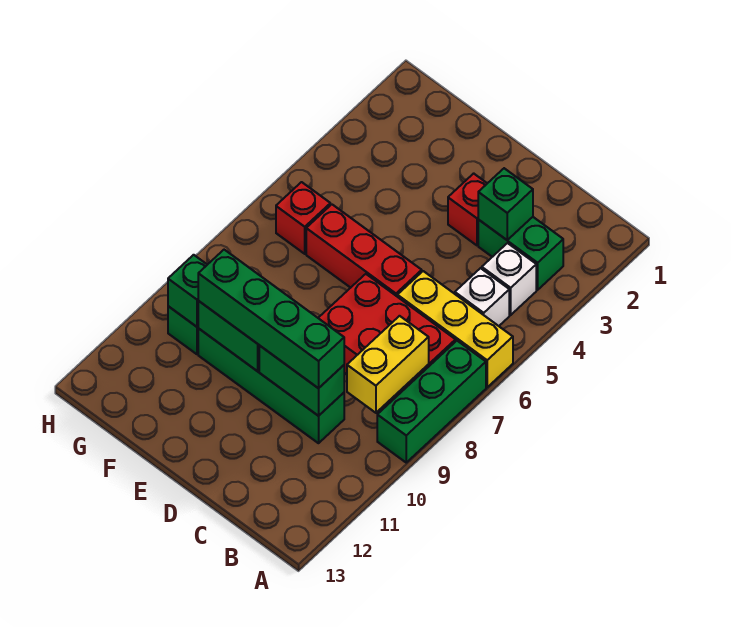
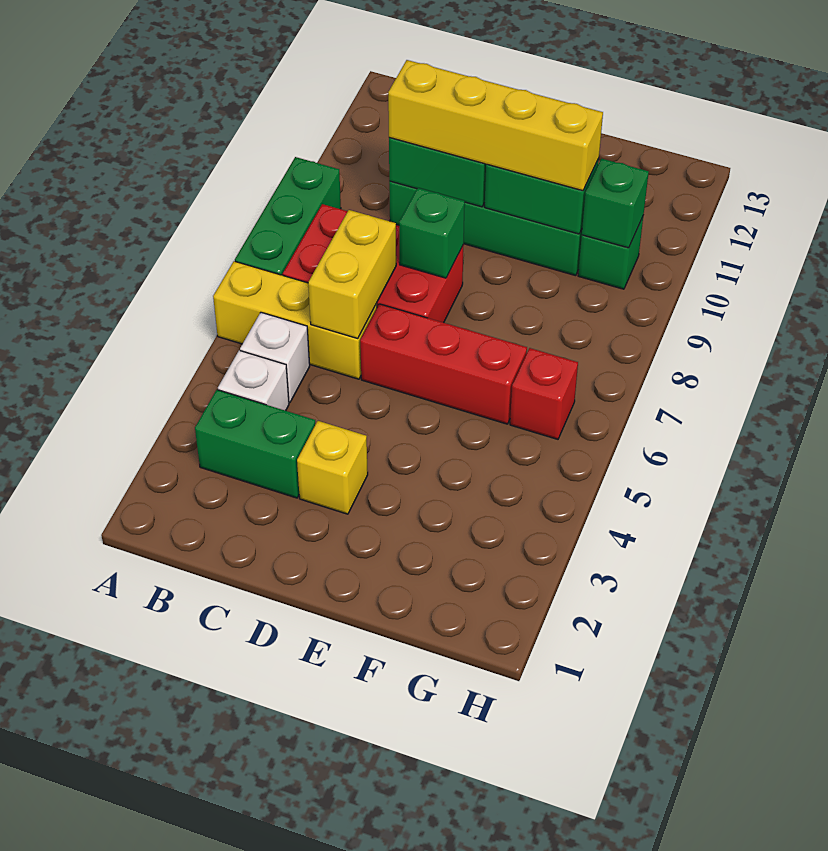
yellow brick B8:B9 level 2 -> yellow brick C6:C7 level 2
green brick C3 level 2 -> green brick D8 level 2
green brick C10:F10 level 3 -> yellow brick C10:F10 level 3
red brick D3 level 1 -> yellow brick D3 level 1

